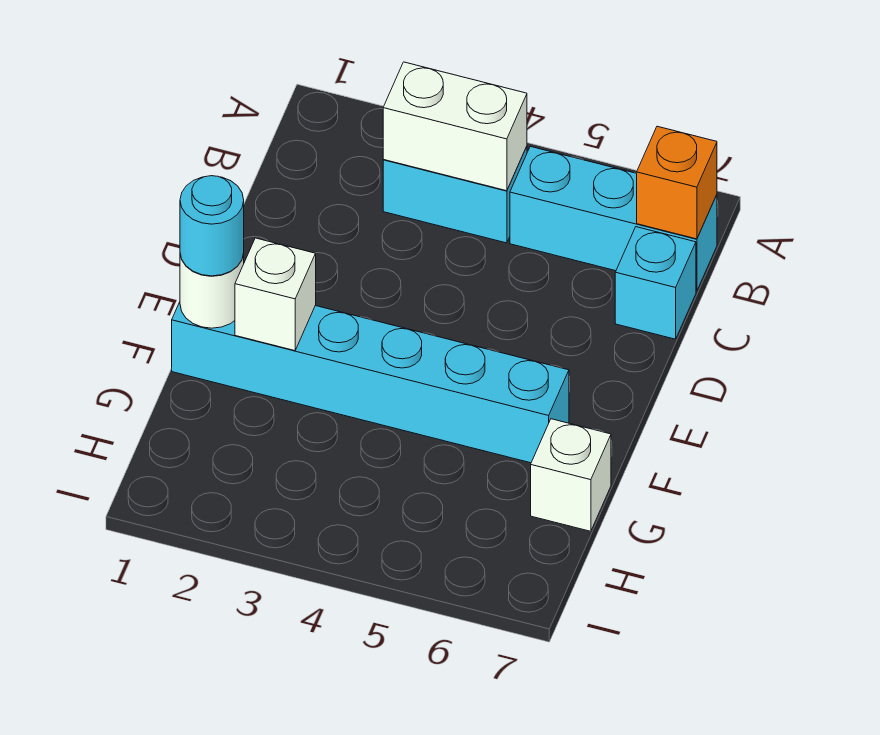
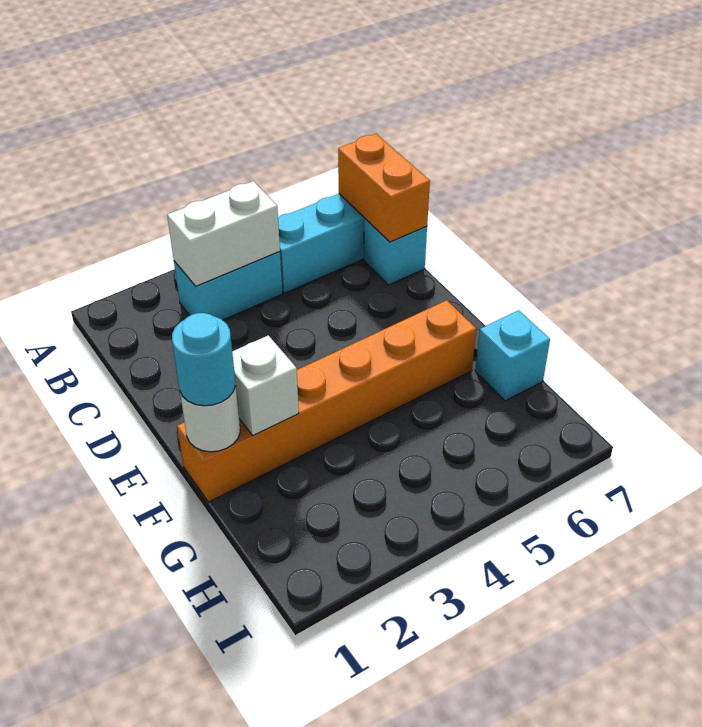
orange brick B7 level 2 -> orange brick B7:C7 level 2
cyan brick F1:F6 level 1 -> orange brick F1:F6 level 1
white brick G7 level 1 -> cyan brick G7 level 1

